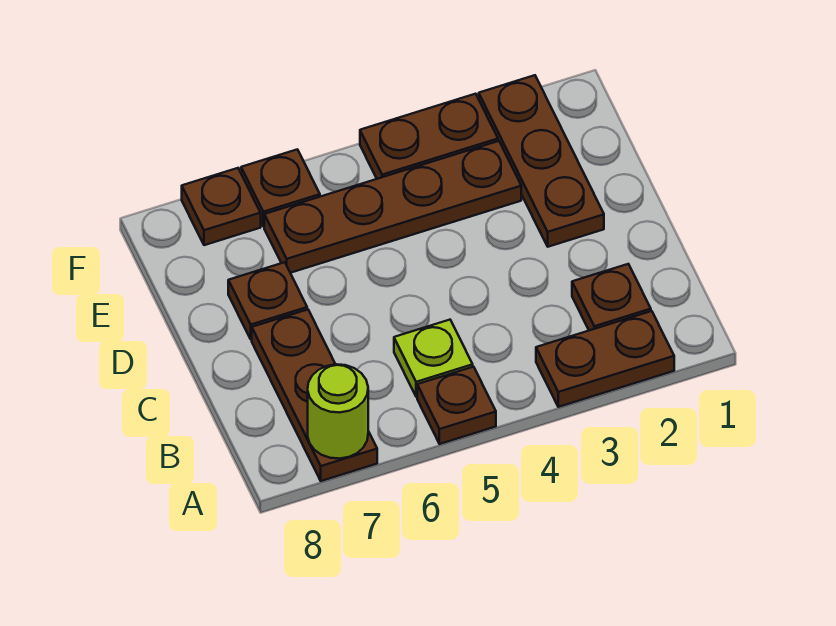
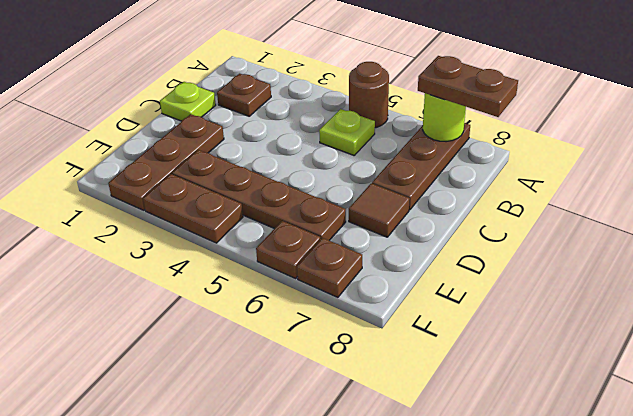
brown plate A2:A3 level 1 -> brown plate A7:A8 level 3
brown plate A5 level 1 -> brown round brick A5 level 1
none -> lime plate C1 level 1
brown plate D7 level 1 -> brown tile D7 level 1

